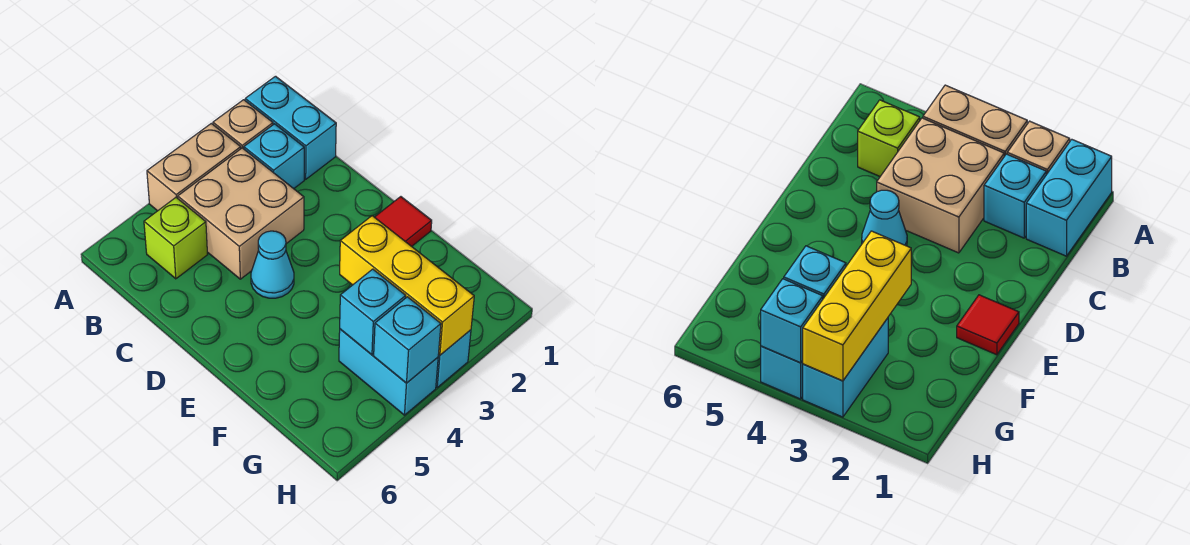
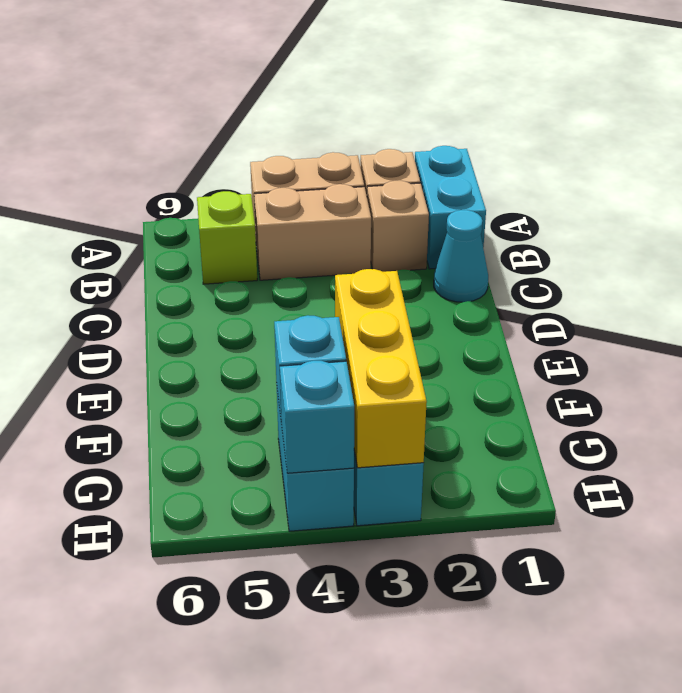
cyan brick B2 level 1 -> tan brick B2 level 1
tan brick B3:C4 level 1 -> tan brick B3:B4 level 1
cyan cone D4 level 1 -> cyan cone C1 level 1
red tile E1 level 1 -> none

